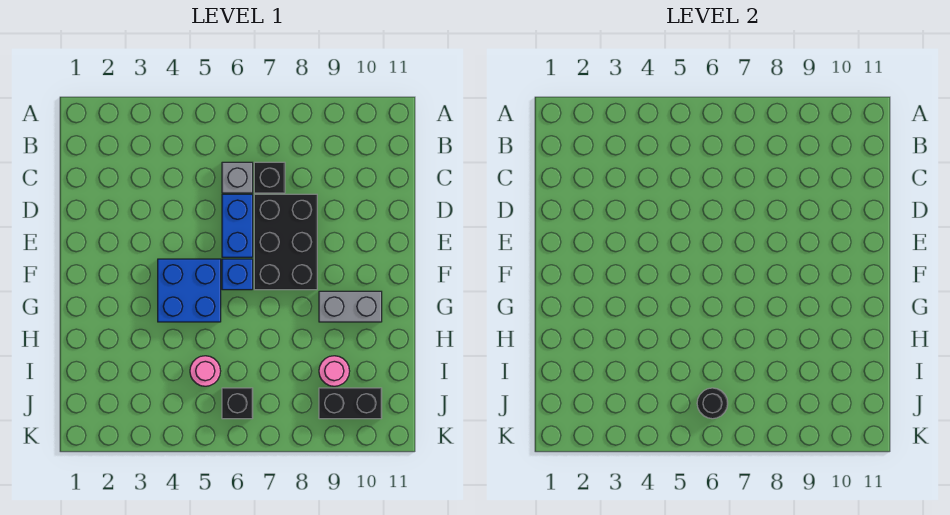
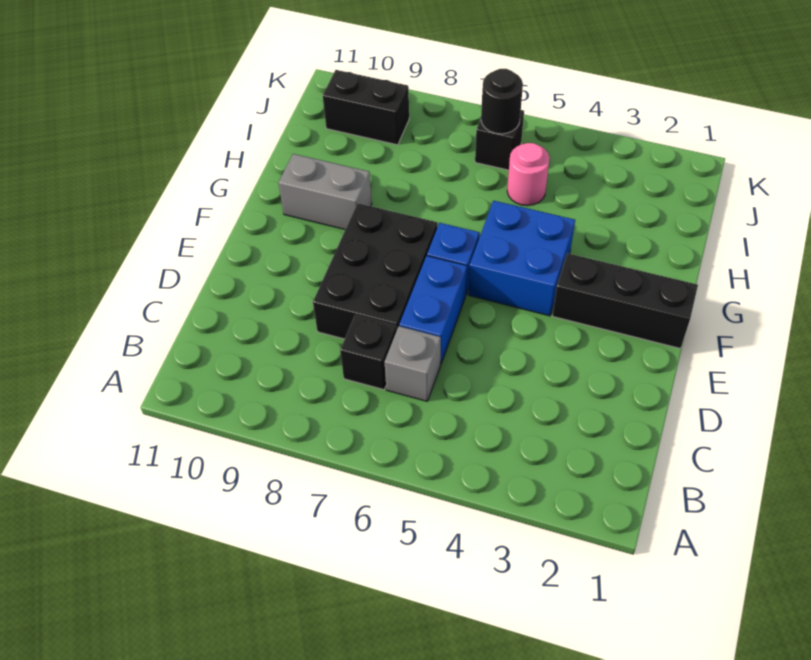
none -> black brick F1:F3 level 1
pink round brick I9 level 1 -> none

